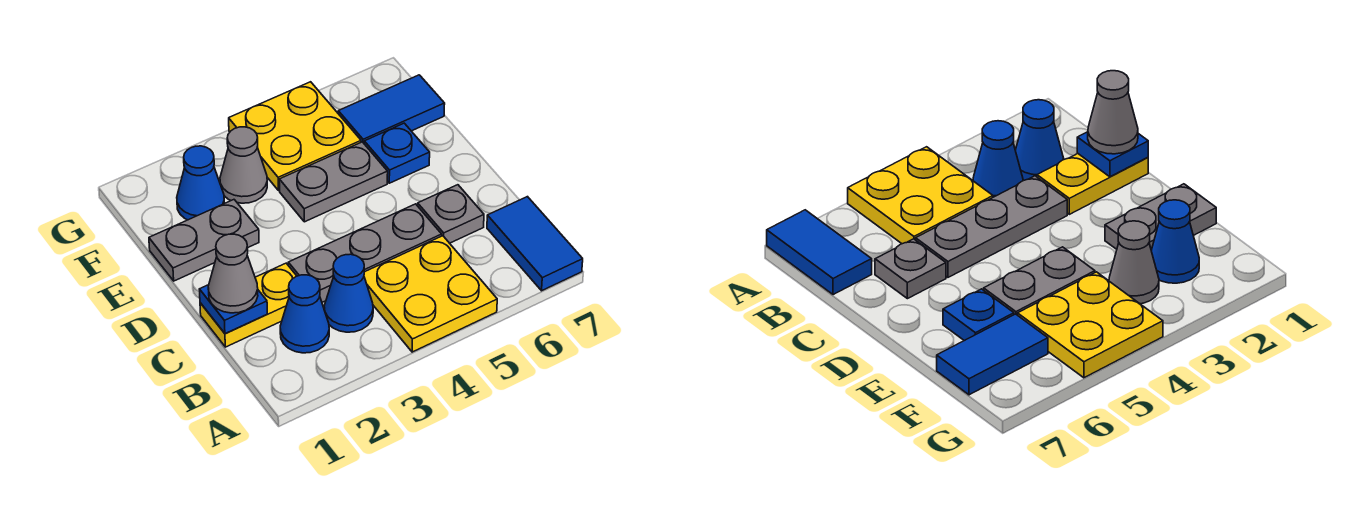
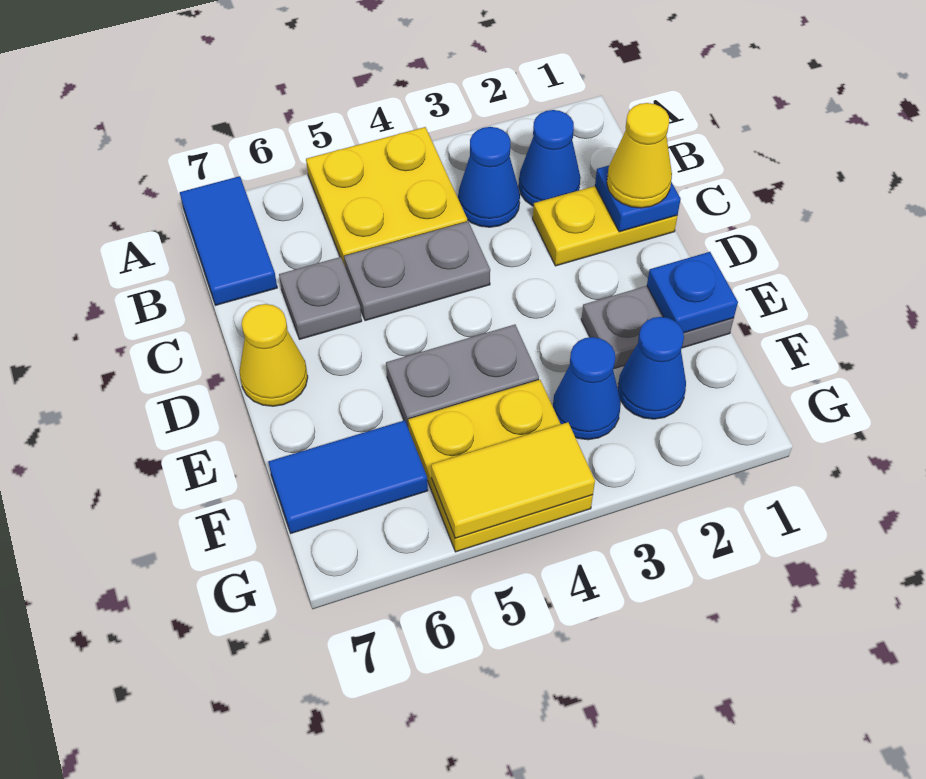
grey cone C1 level 3 -> yellow cone C1 level 3
grey plate C3:C5 level 1 -> grey plate C4:C5 level 1
none -> yellow cone D7 level 1
blue plate E6 level 1 -> blue plate E1 level 2
grey cone F3 level 1 -> blue cone F3 level 1
none -> yellow tile G4:G5 level 2

